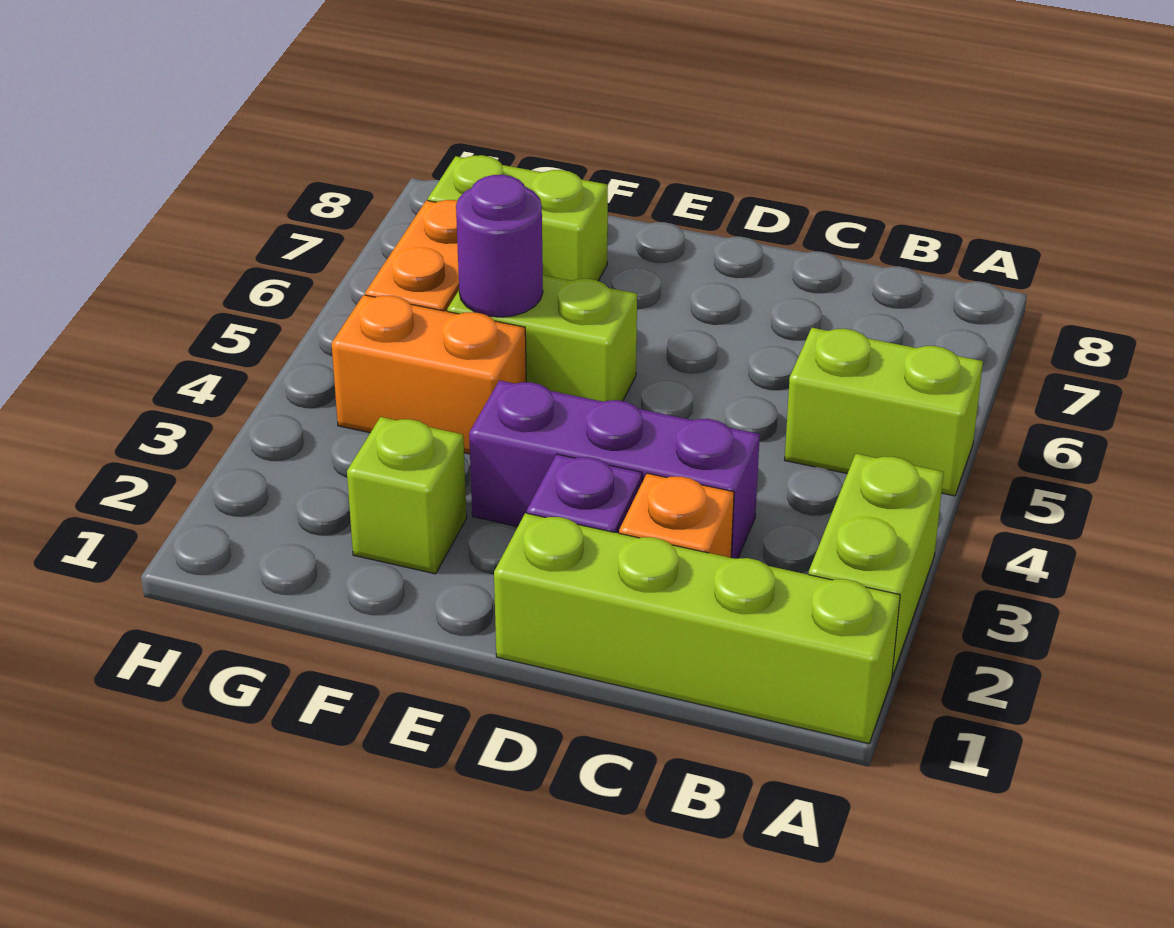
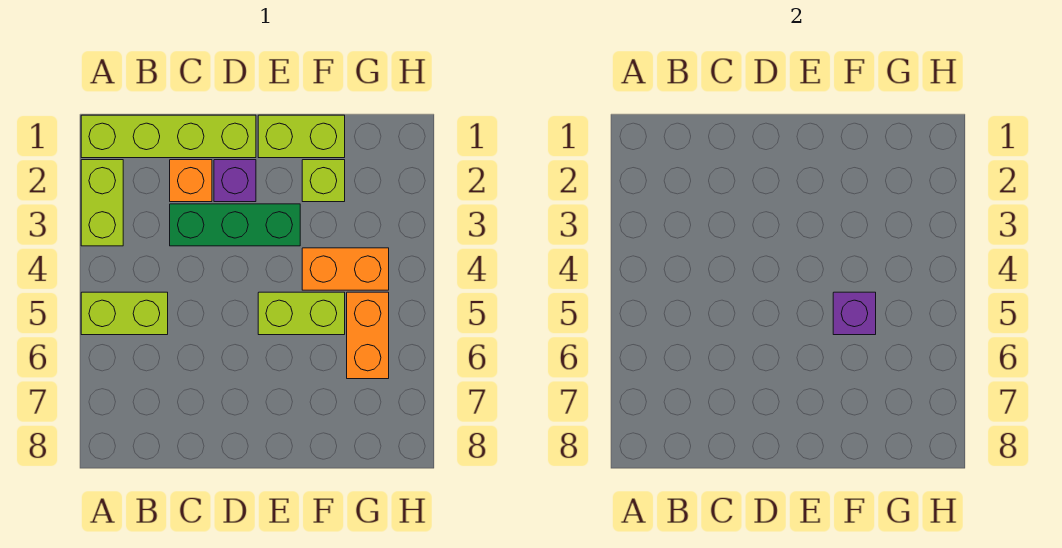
purple brick C3:E3 level 1 -> green brick C3:E3 level 1
purple round brick F5 level 2 -> purple brick F5 level 2
lime brick F7:G7 level 1 -> lime brick E1:F1 level 1

